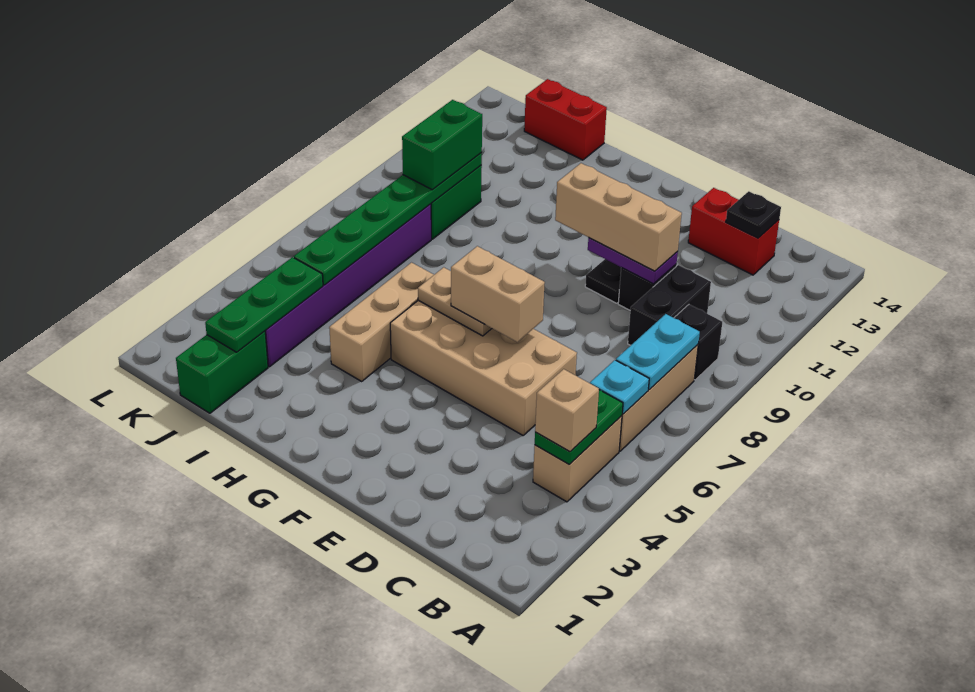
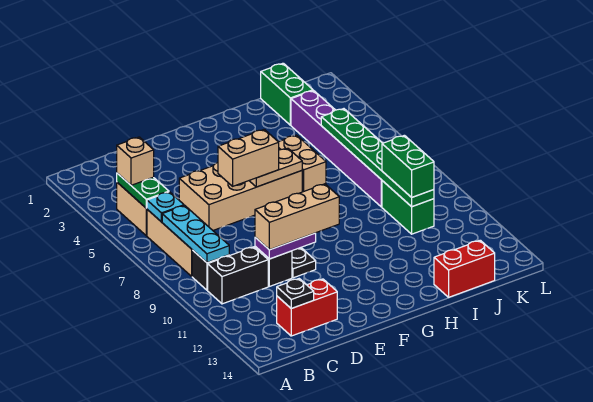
cyan plate B7:B8 level 2 -> cyan plate B7:B9 level 2
black brick C9:C10 level 1 -> black brick B10:C10 level 1
tan brick H4:H6 level 1 -> tan brick H5:H6 level 1
green plate J2:J4 level 2 -> none

